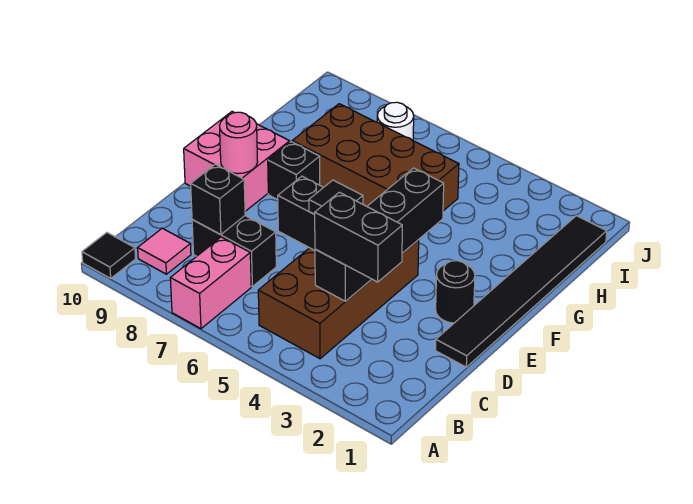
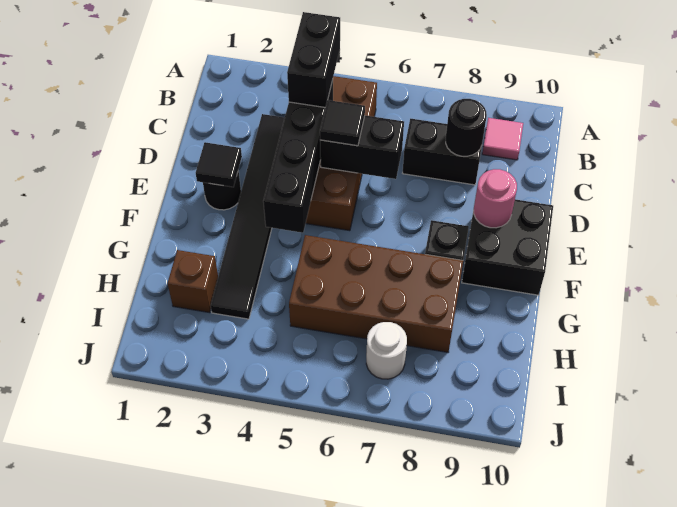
pink brick A7:B7 level 1 -> none
black tile A10 level 1 -> black tile E2 level 2
black brick C3:C4 level 3 -> black brick B4:C4 level 3
black brick C8 level 2 -> black round brick C8 level 2
black tile D1:I1 level 1 -> black tile C3:H3 level 1
pink brick E9:F10 level 1 -> black brick E9:F10 level 1
none -> brown brick H2 level 1

